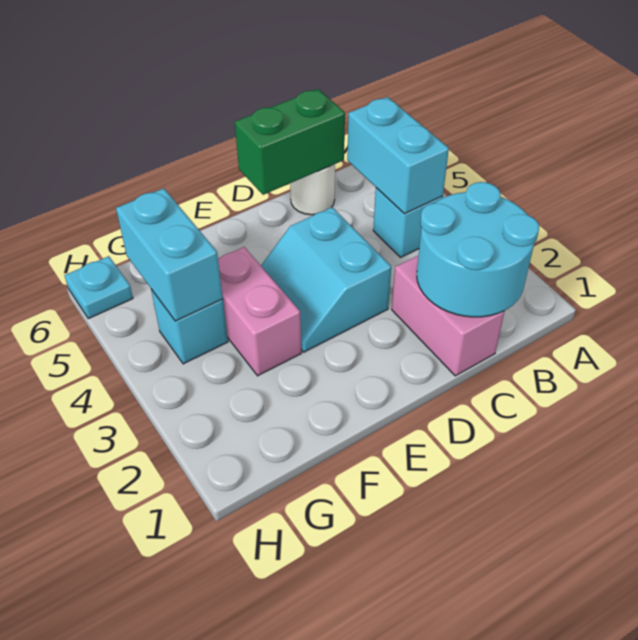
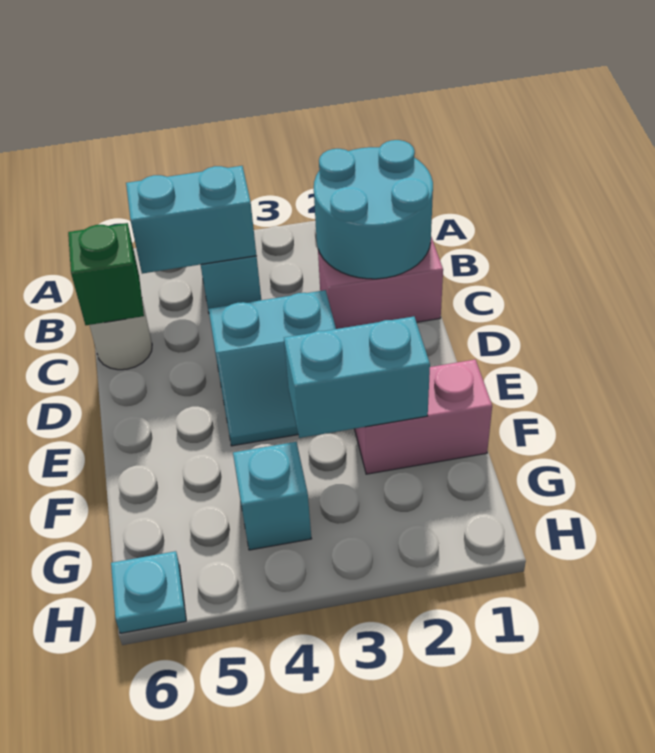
green brick C6:D6 level 2 -> green brick C6 level 2
pink brick F3:F4 level 1 -> pink brick F1:F2 level 1
cyan brick G4:G5 level 2 -> cyan brick F2:F3 level 2

